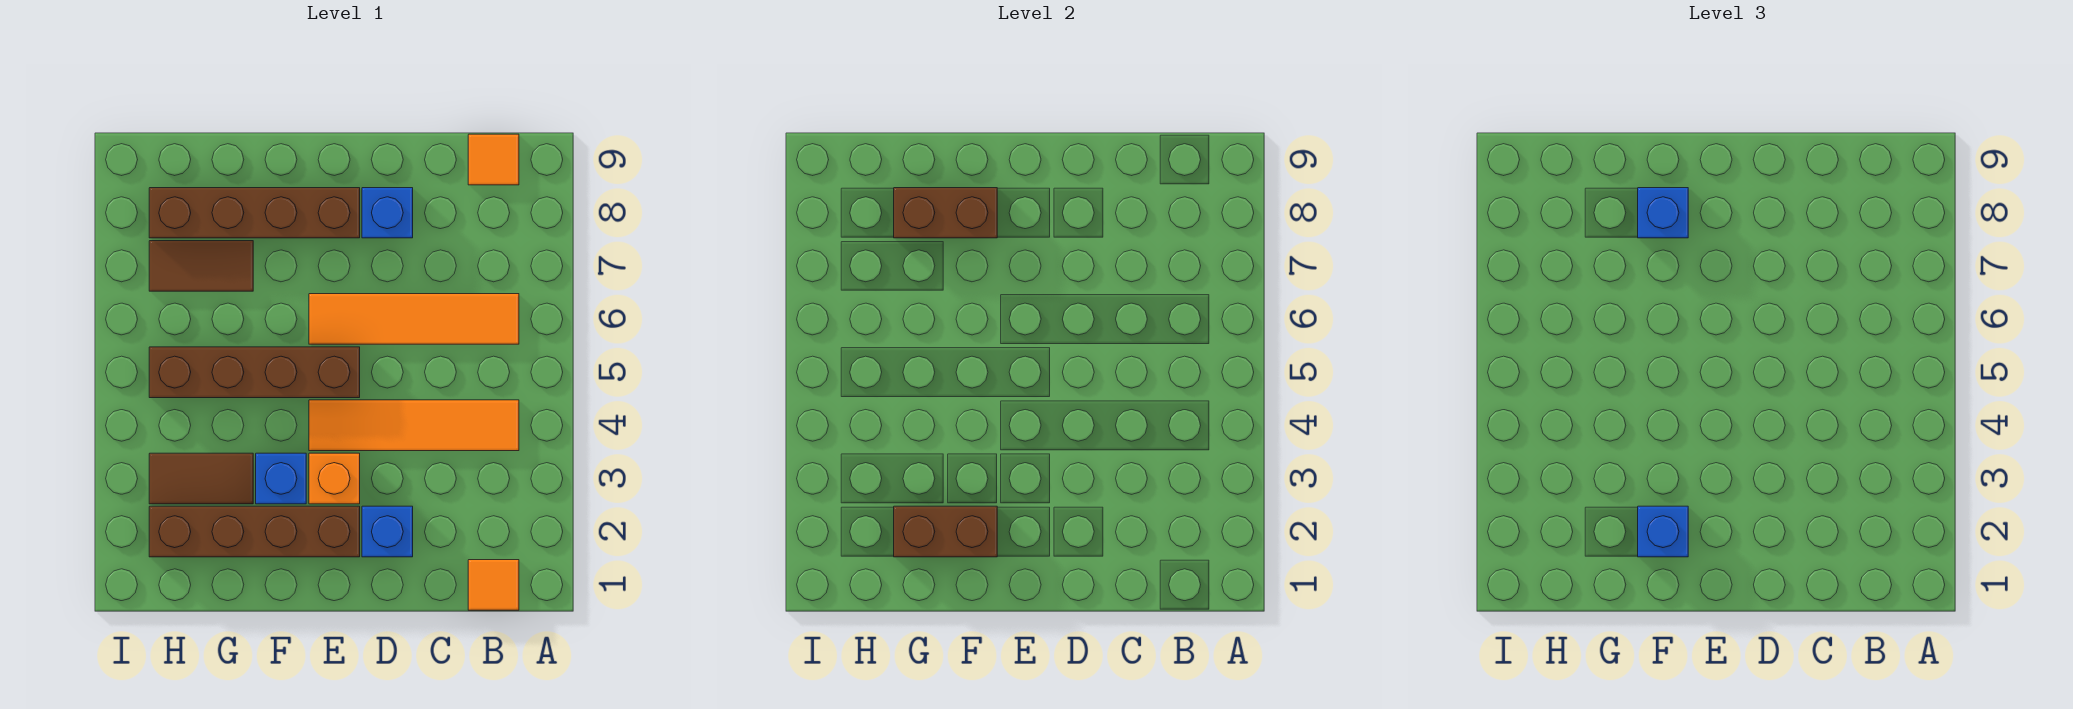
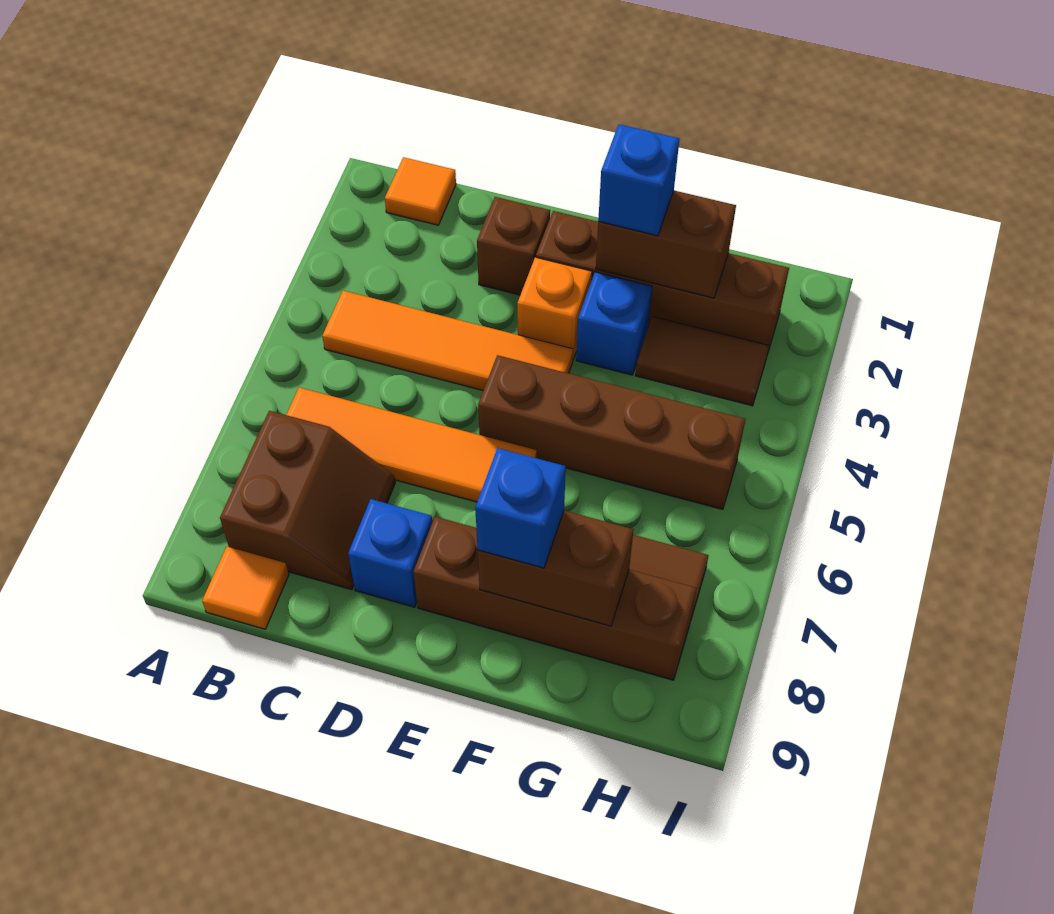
none -> brown slope B7:C8 level 1 top B
blue brick D2 level 1 -> brown brick D2 level 1

